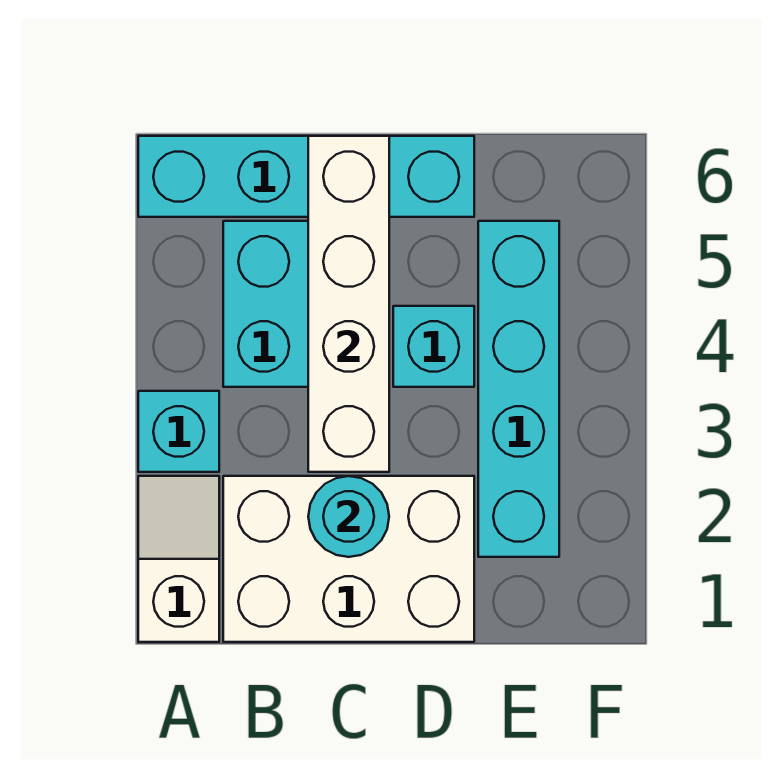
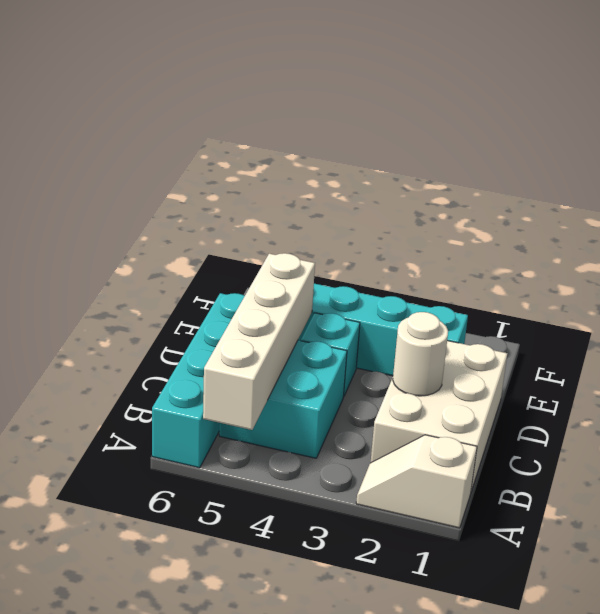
cyan brick A3 level 1 -> none
cyan round brick C2 level 2 -> white round brick C2 level 2
white brick C3:C6 level 2 -> white brick A5:D5 level 2

